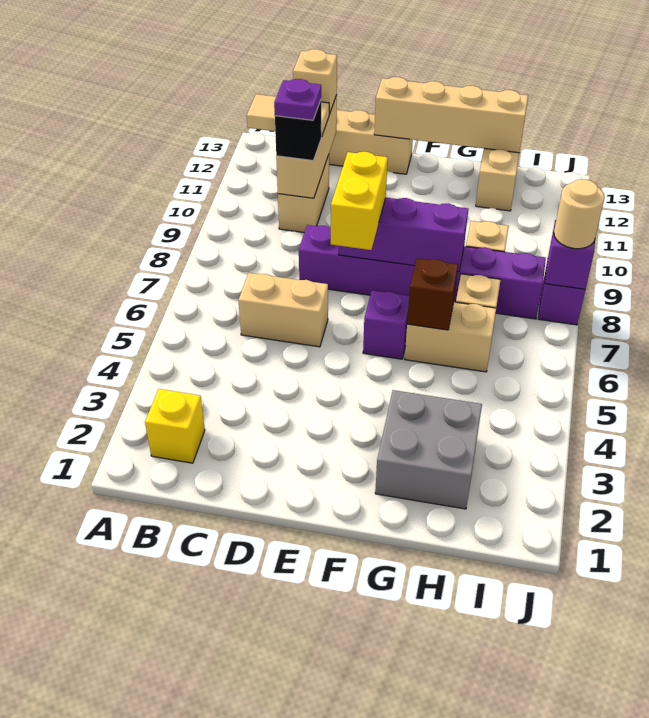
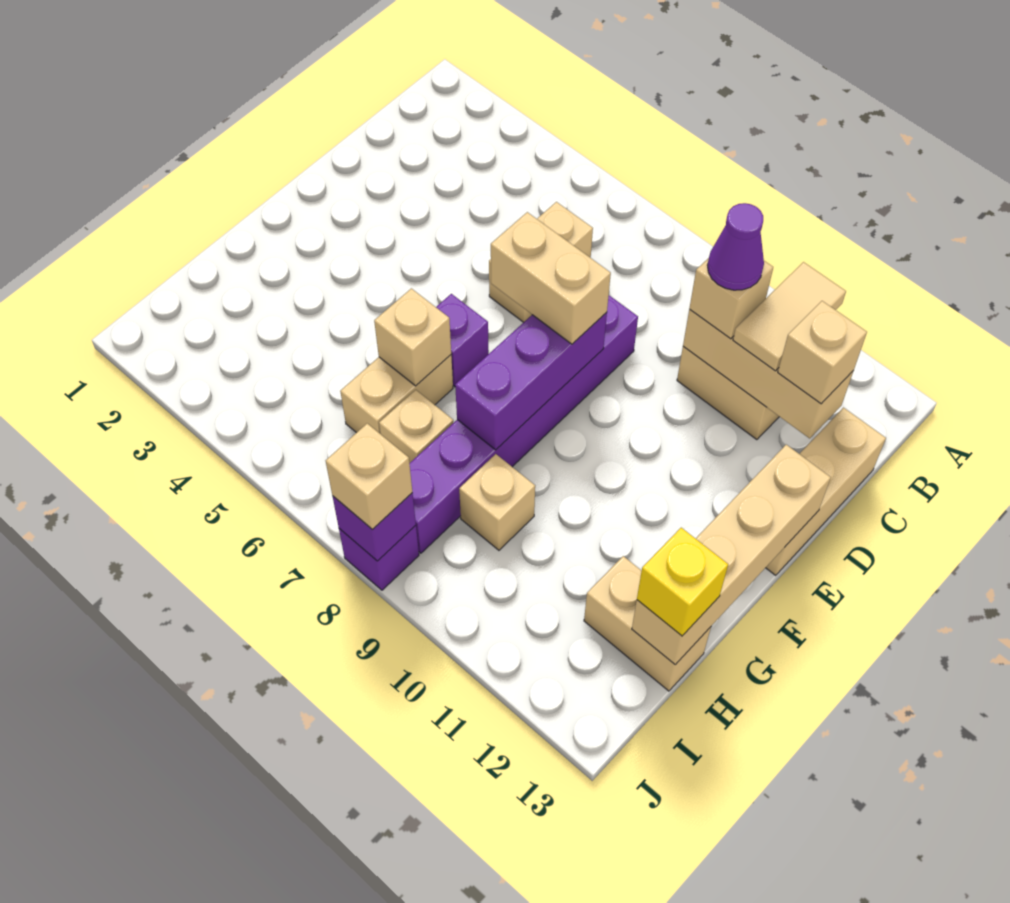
yellow brick B2 level 1 -> yellow brick H13 level 3
black brick C10 level 3 -> tan brick C10 level 3
purple plate C10 level 4 -> purple cone C10 level 4
yellow brick E7:E8 level 3 -> tan brick E7:E8 level 3
grey brick G2:H3 level 1 -> none
brown brick G6 level 2 -> tan brick G6 level 2
tan round brick J8 level 3 -> tan brick J8 level 3

